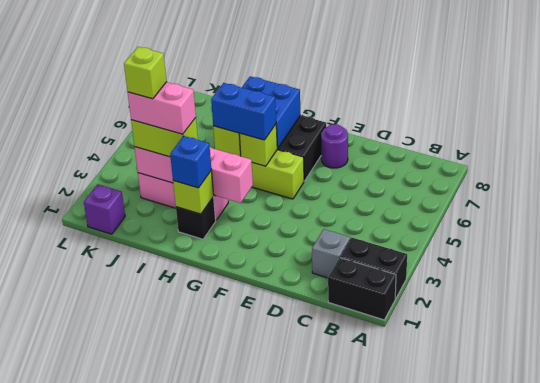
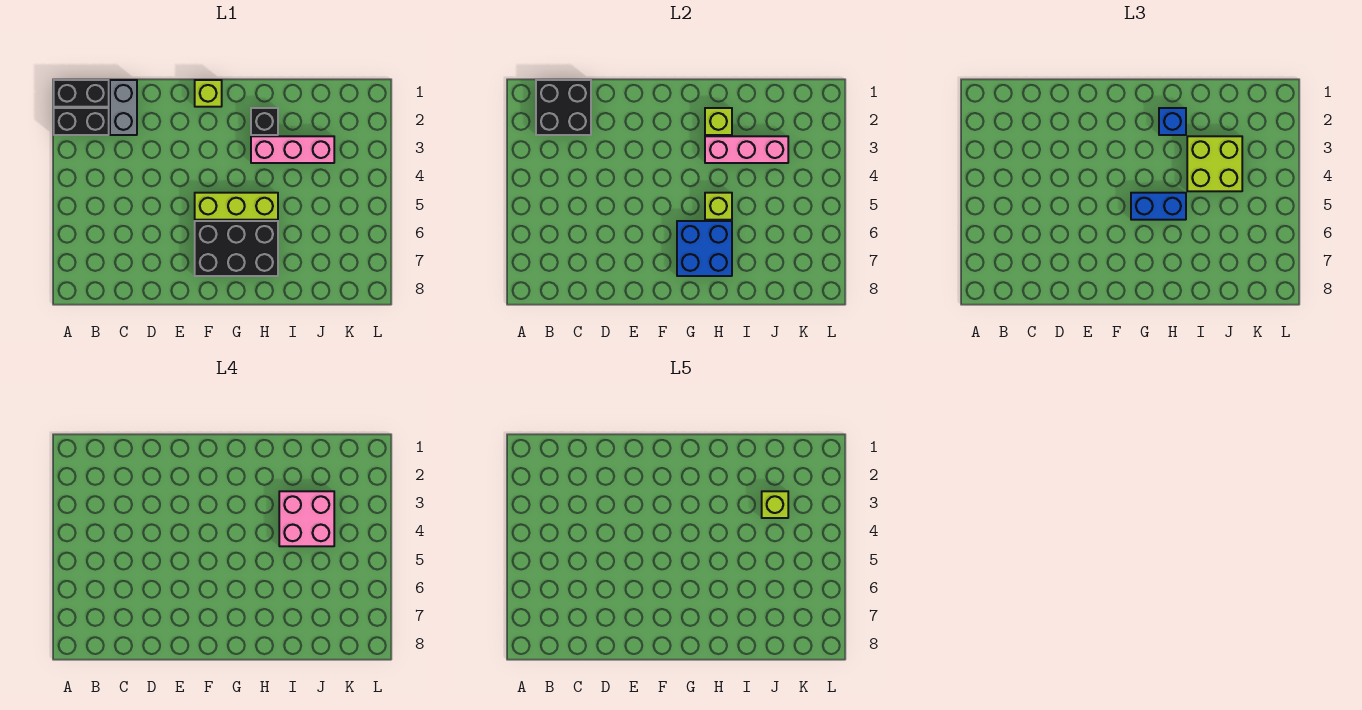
none -> black brick B1:C2 level 2
grey brick C2 level 1 -> grey brick C1:C2 level 1
purple round brick E7 level 1 -> none
pink brick G3:J3 level 2 -> pink brick H3:J3 level 2
lime brick G5 level 2 -> lime brick F1 level 1
lime brick I3:J3 level 3 -> lime brick I3:J4 level 3
pink brick I3:J3 level 4 -> pink brick I3:J4 level 4
purple brick K1 level 1 -> none

